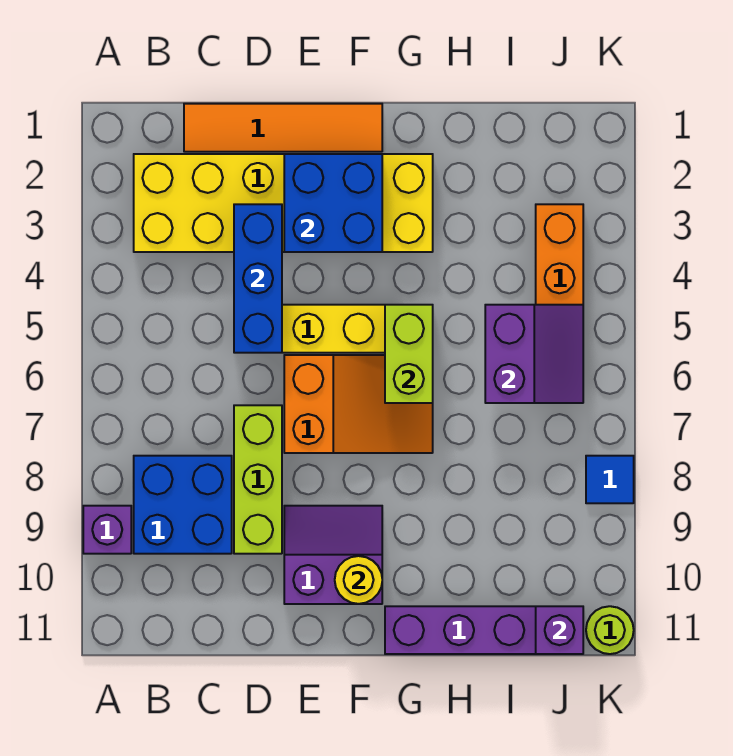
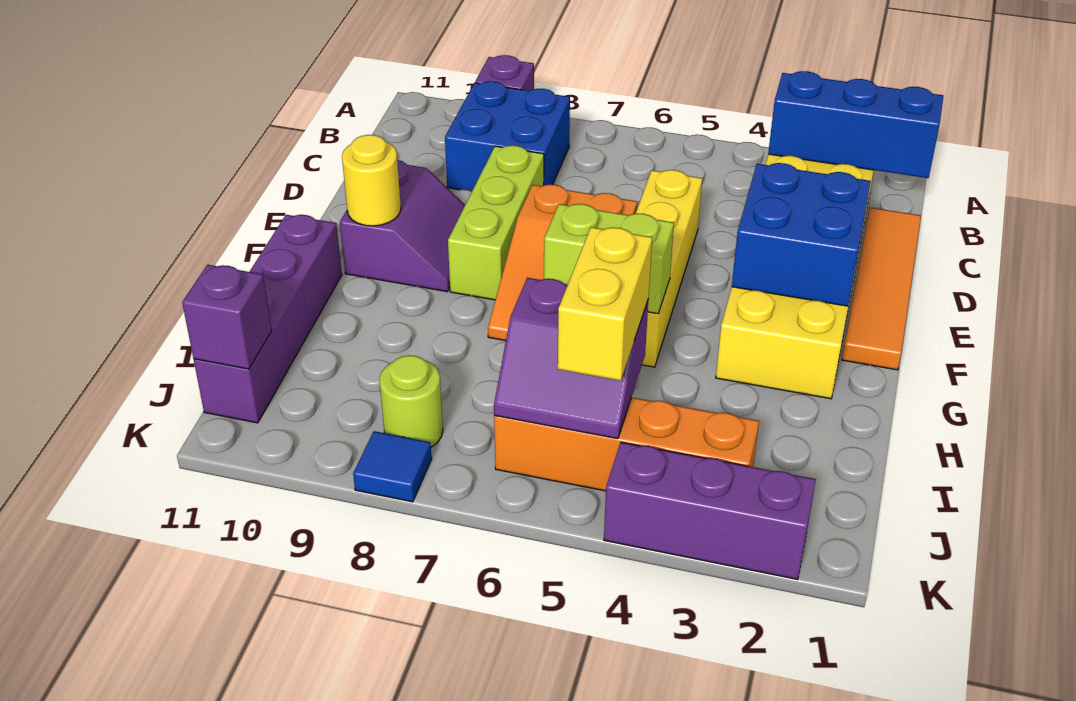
blue brick D3:D5 level 2 -> blue brick B1:B3 level 2
lime brick D7:D9 level 1 -> lime brick D8:F8 level 1
none -> yellow brick I5:J5 level 3
none -> purple brick K2:K4 level 1
lime round brick K11 level 1 -> lime round brick J8 level 1

